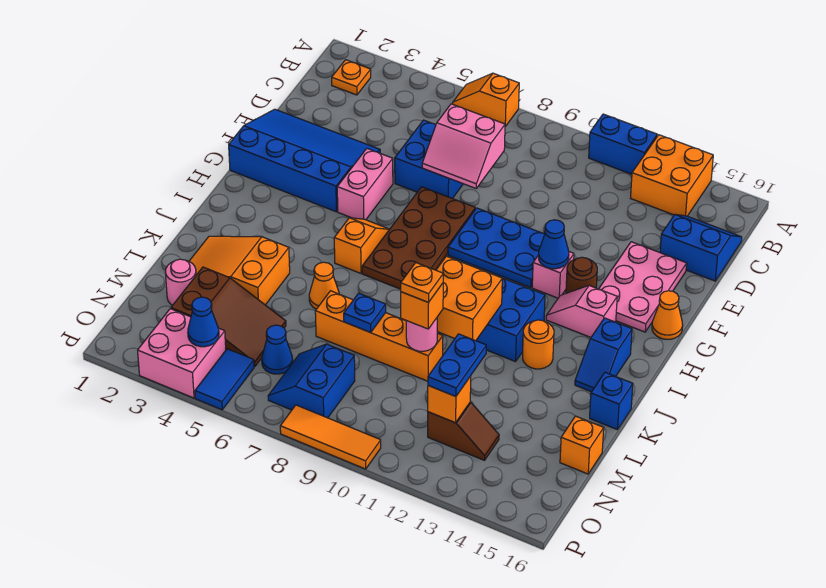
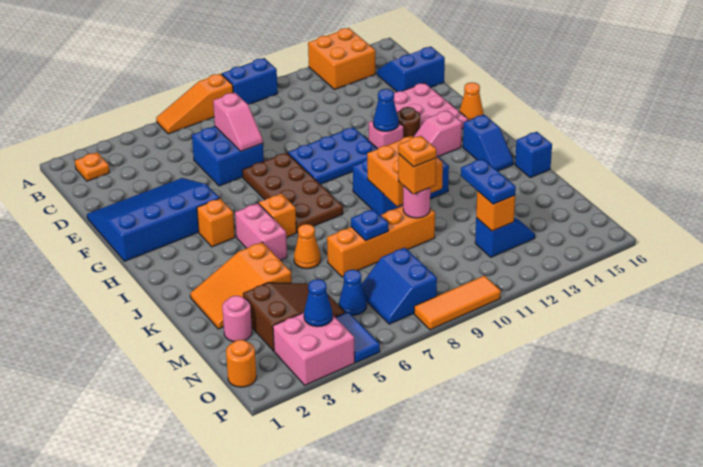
orange slope A6:A7 level 1 top 7 -> orange slope A6:A8 level 1 top 8
blue brick A11:A12 level 1 -> blue brick A9:A10 level 1
pink slope D7:E8 level 2 top D -> pink slope D7:E7 level 2 top D
pink brick F5:G5 level 1 -> pink brick I5:J5 level 1
orange round brick J13 level 1 -> orange round brick O1 level 1
orange brick M16 level 1 -> orange brick H4 level 1
brown slope N12:N13 level 1 top 12 -> blue slope N12:N13 level 1 top 12

